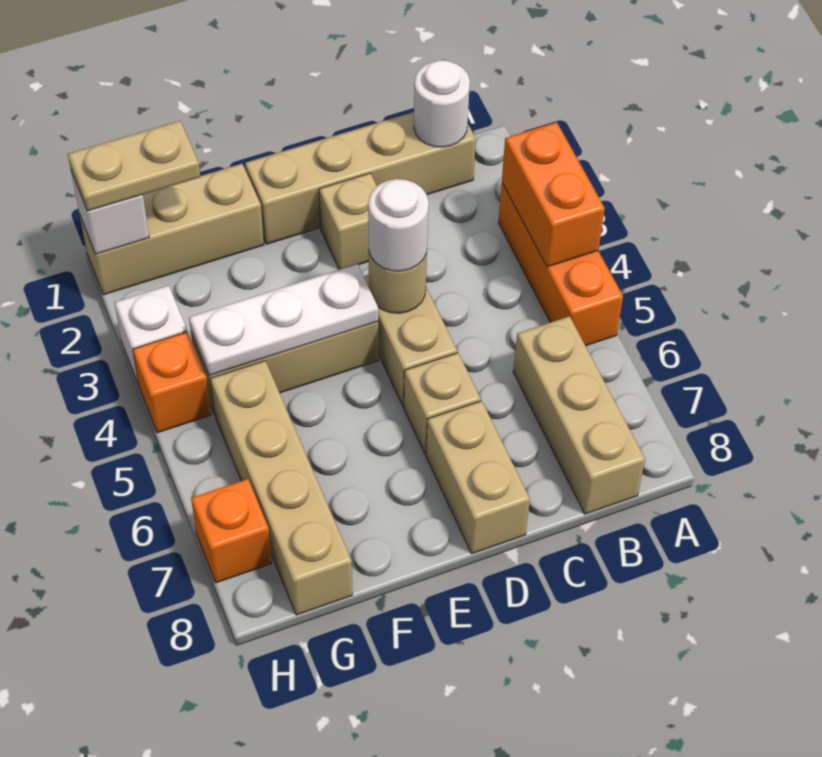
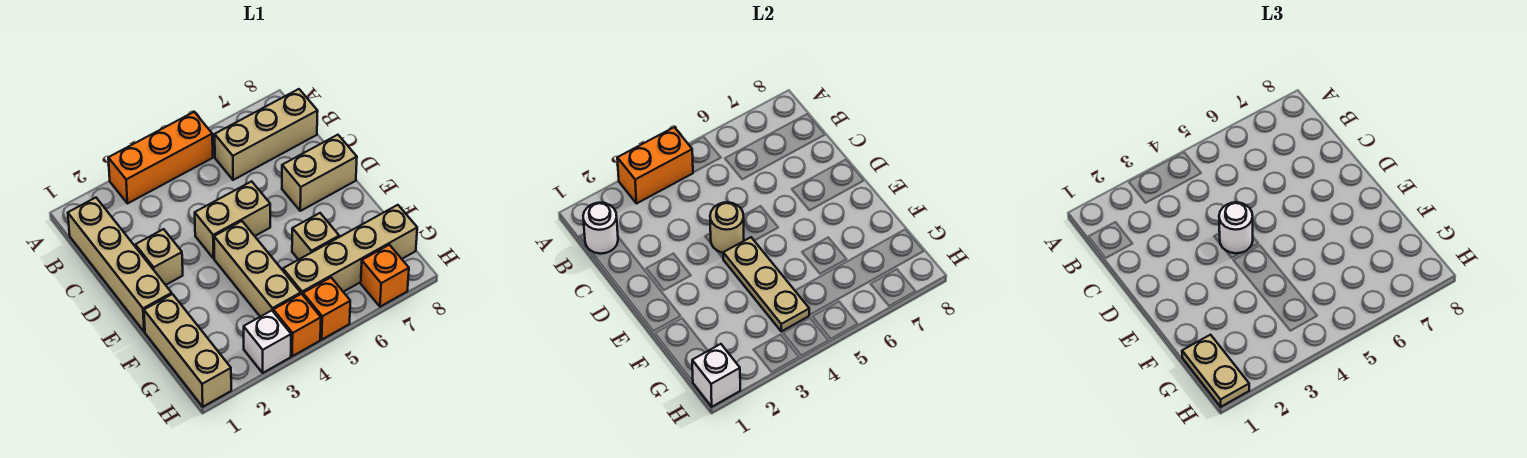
tan brick D6 level 1 -> tan brick F6 level 1
white plate E4:G4 level 2 -> tan plate E4:G4 level 2
none -> orange brick H5 level 1

